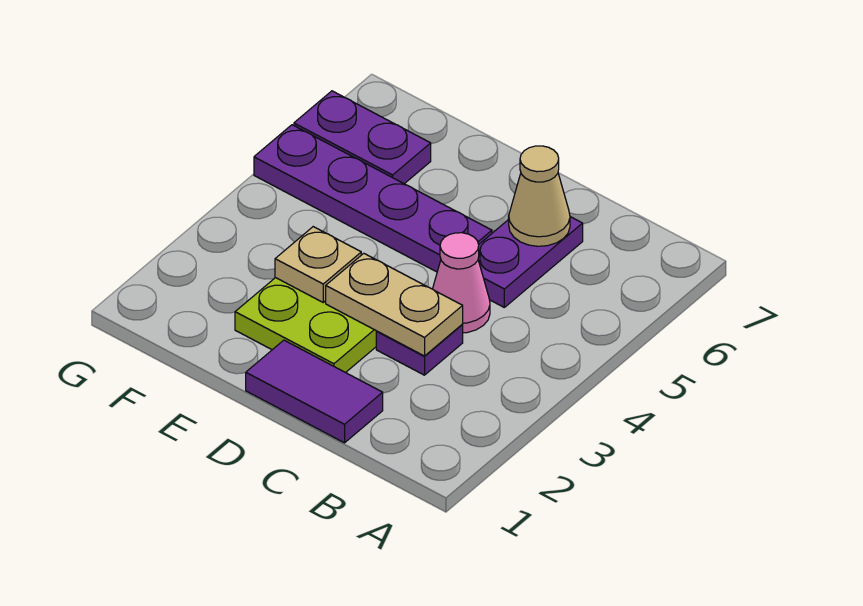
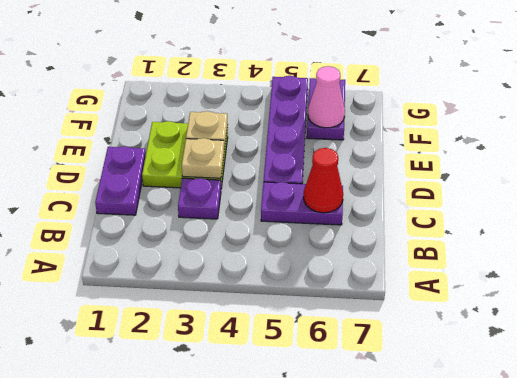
purple tile C1:D1 level 1 -> purple plate C1:D1 level 1
tan plate C3:D3 level 2 -> tan plate D3 level 2
pink cone C4 level 1 -> pink cone F6 level 2
tan cone C6 level 2 -> red cone C6 level 2

